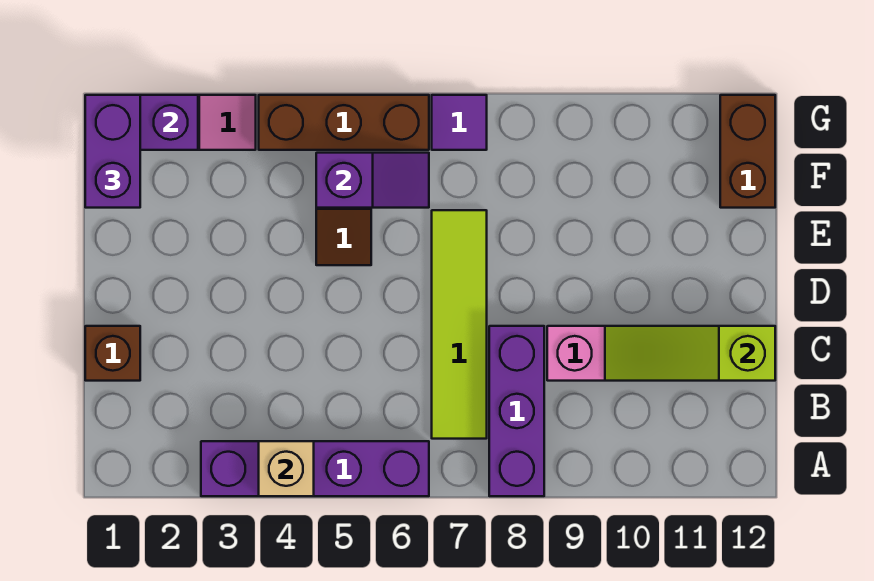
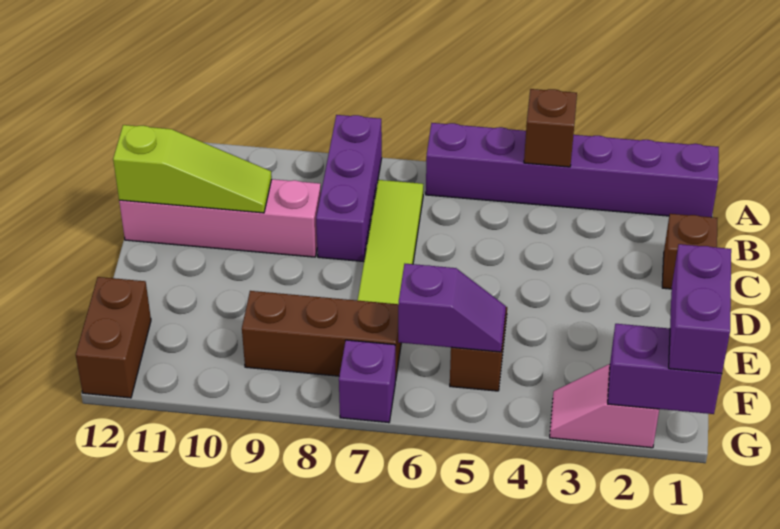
purple brick A3:A6 level 1 -> purple brick A1:A6 level 1
tan brick A4 level 2 -> brown brick A4 level 2
purple slope F5:F6 level 2 top 5 -> purple slope F5:F6 level 2 top 6
brown brick G4:G6 level 1 -> brown brick F7:F9 level 1
purple tile G7 level 1 -> purple brick G7 level 1

